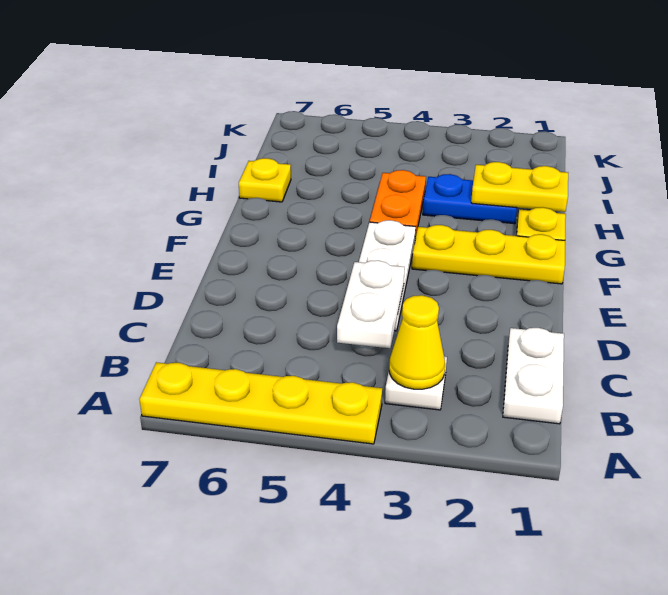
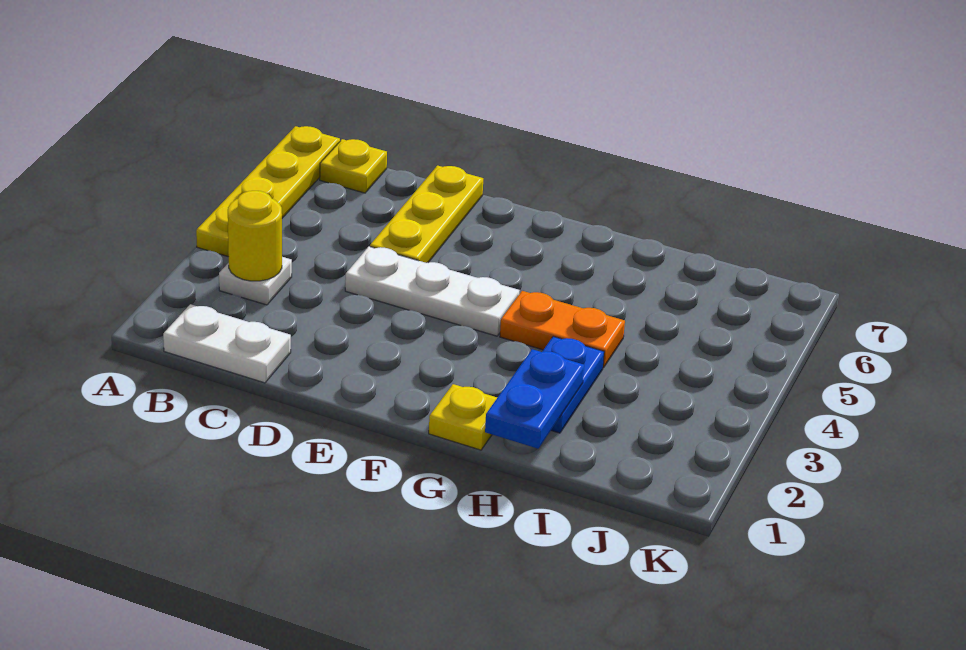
yellow cone B3 level 2 -> yellow round brick B3 level 2
white plate C4:D4 level 2 -> none
yellow plate F1:F3 level 1 -> yellow plate D5:D7 level 1
yellow plate H1:H2 level 2 -> blue plate H1:H2 level 2
yellow plate H7 level 1 -> yellow plate B7 level 1

